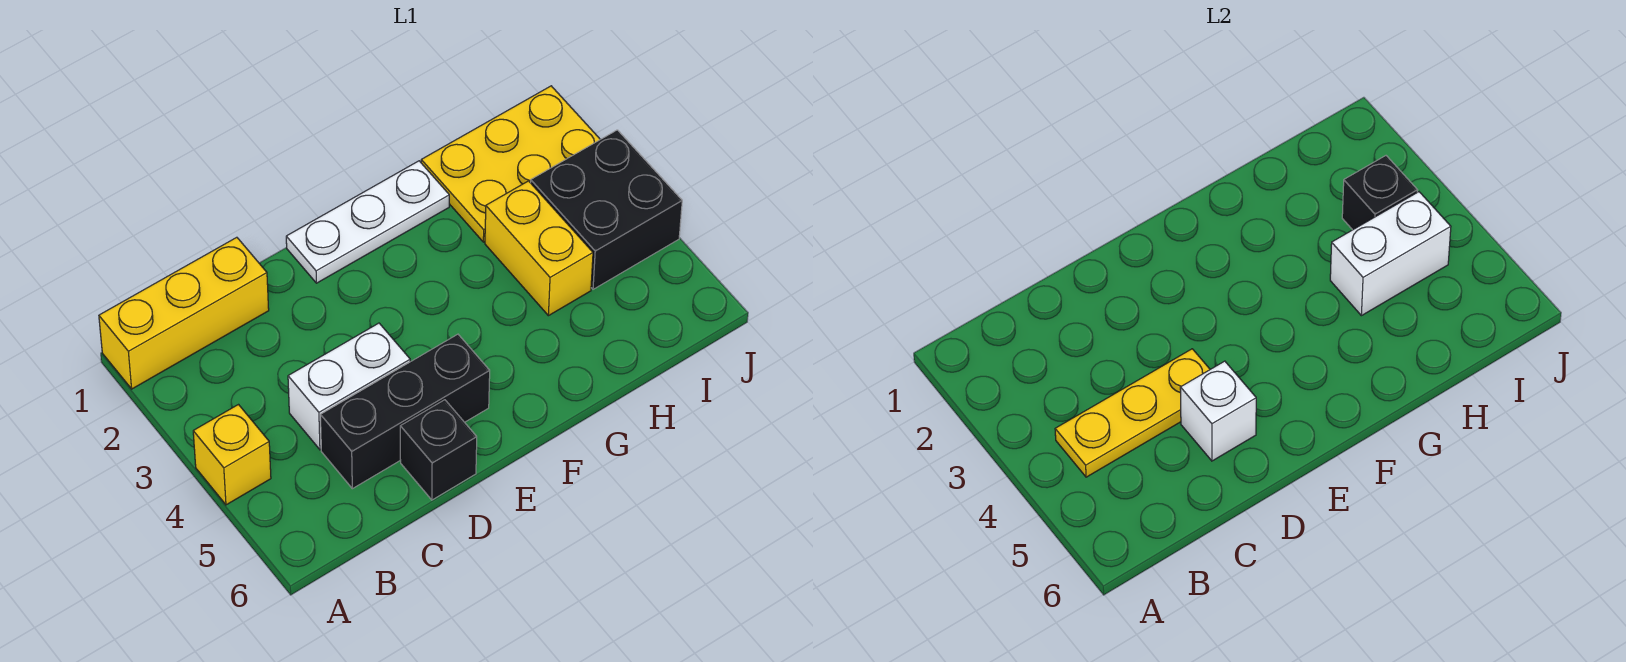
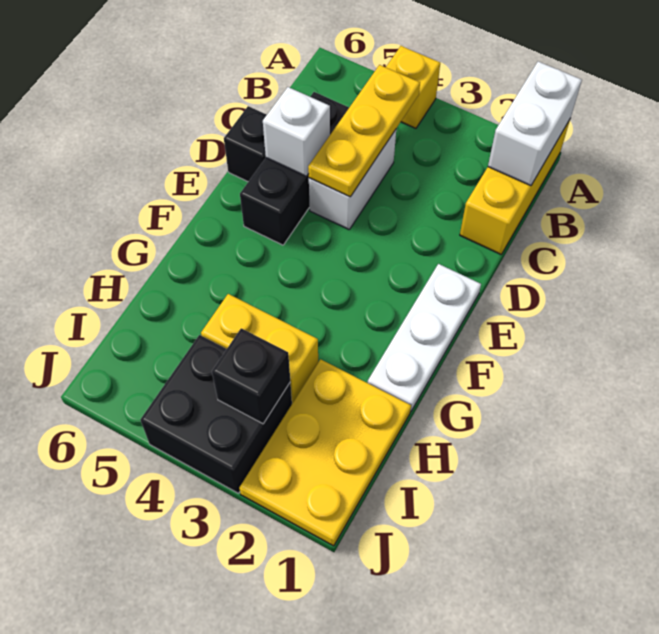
white brick H4:I4 level 2 -> white brick A1:B1 level 2

